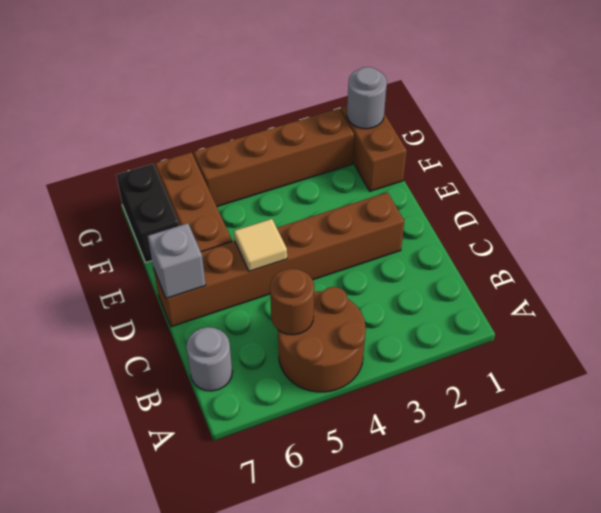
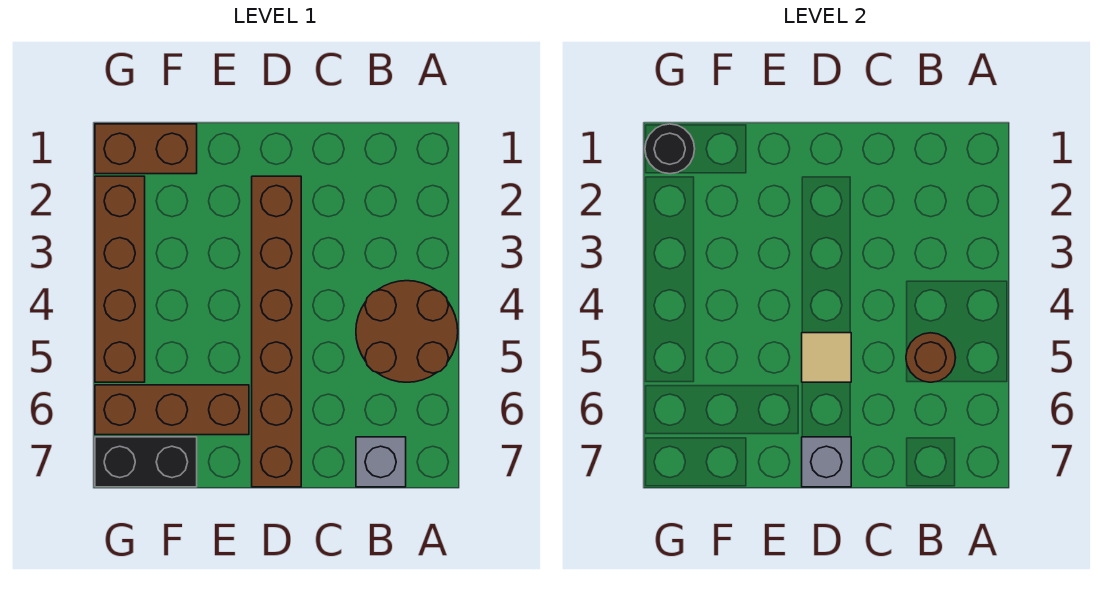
grey round brick B7 level 1 -> grey brick B7 level 1
grey round brick G1 level 2 -> black round brick G1 level 2

